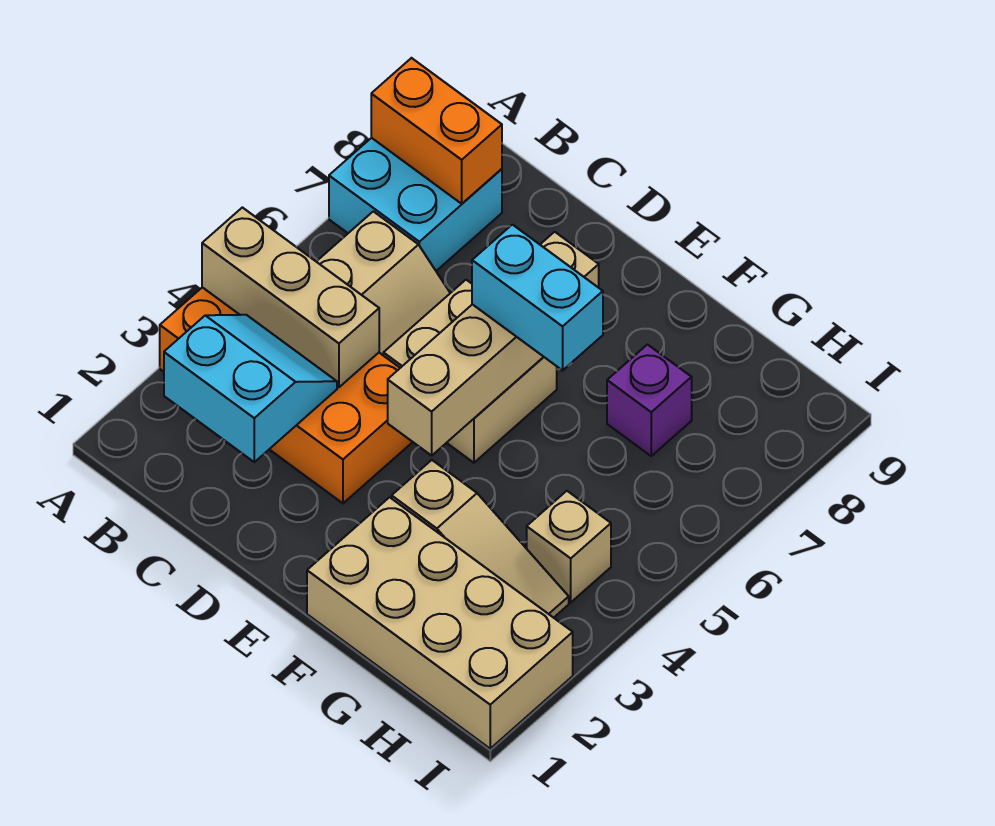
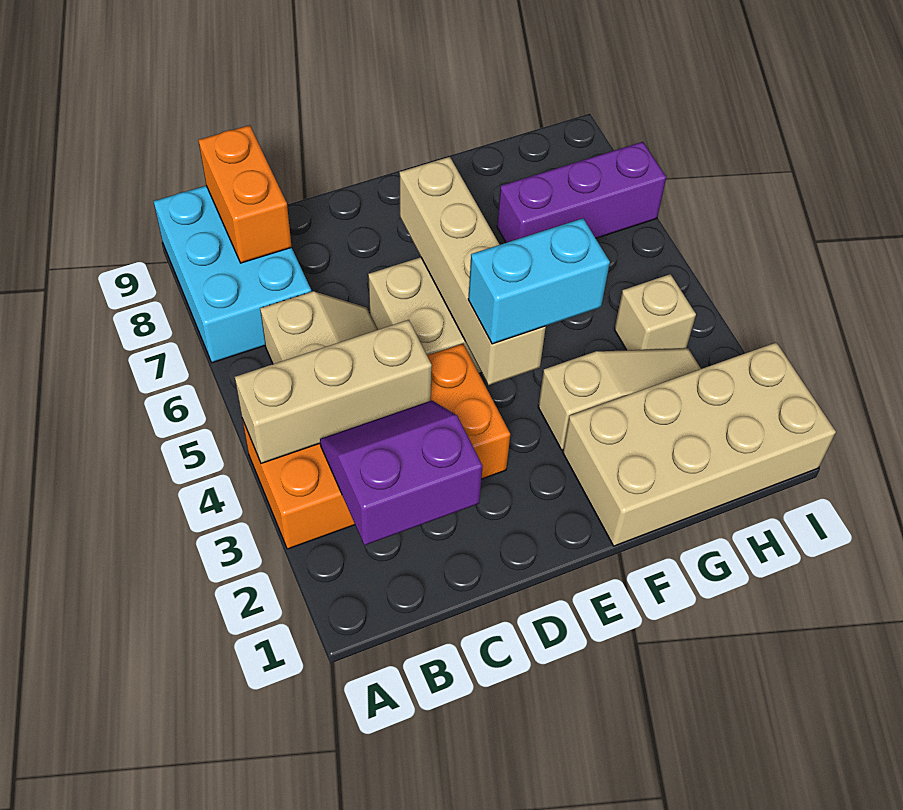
cyan brick A7:B8 level 1 -> cyan brick A7:B9 level 1
orange brick A8:B8 level 2 -> orange brick B8:B9 level 2
cyan slope B2:C3 level 2 top 2 -> purple slope B2:C3 level 2 top 2
cyan brick E6:F6 level 3 -> cyan brick E4:F4 level 3
purple brick G7 level 1 -> purple brick G7:I7 level 1

